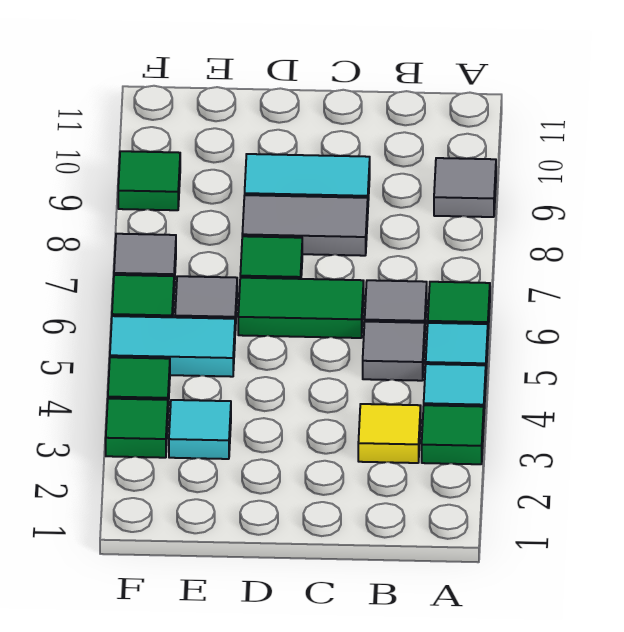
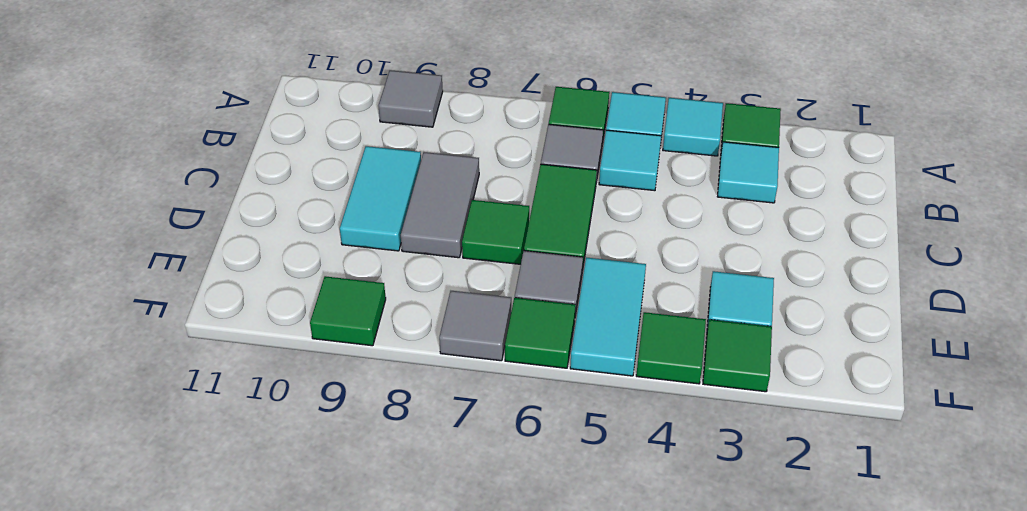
yellow tile B3 level 1 -> cyan tile B3 level 1
grey tile B5 level 1 -> cyan tile B5 level 1

